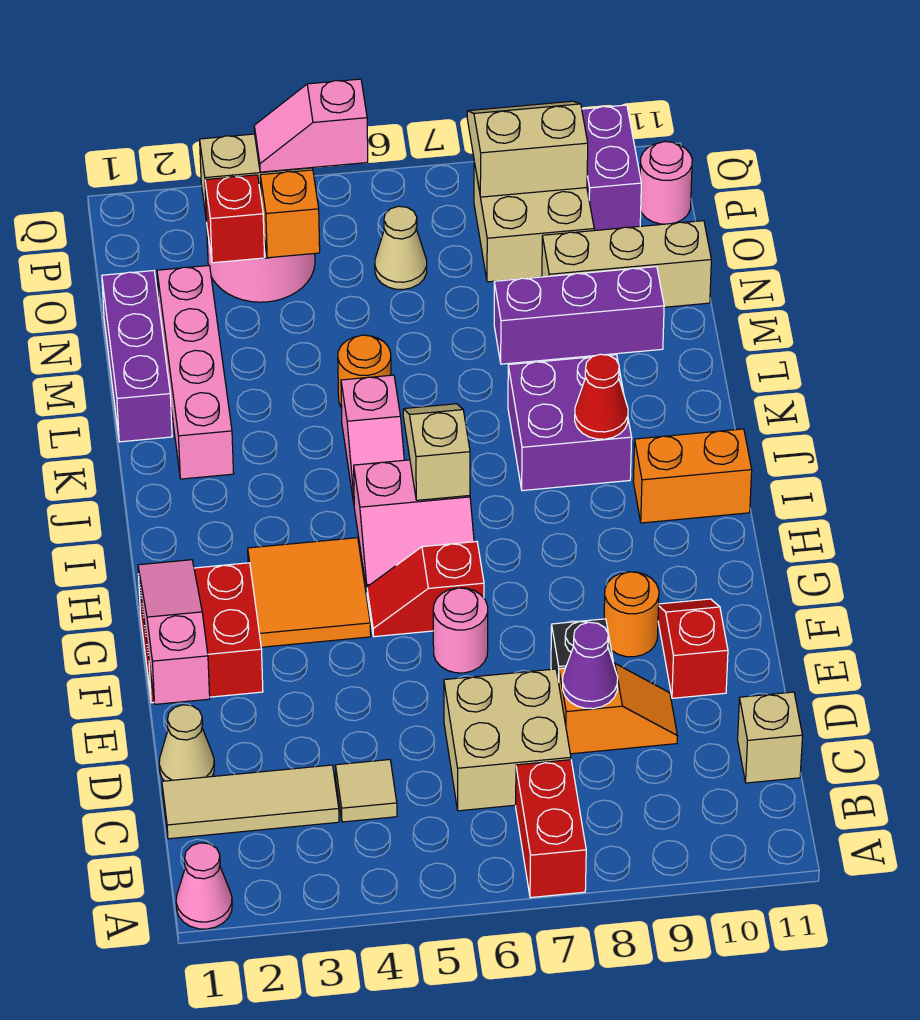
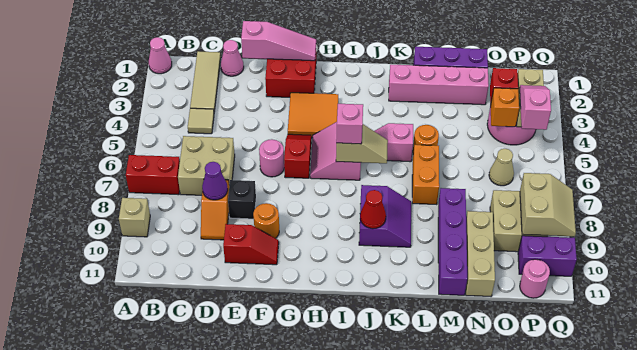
tan brick C11 level 1 -> tan brick A9 level 1
tan cone D1 level 1 -> pink cone D1 level 1
none -> pink brick I6 level 3
orange brick I10:I11 level 1 -> orange brick L6:L7 level 1
purple brick J8:K9 level 1 -> purple slope J8:K9 level 1 top J
purple brick M8:M10 level 1 -> purple brick M8:M11 level 1

